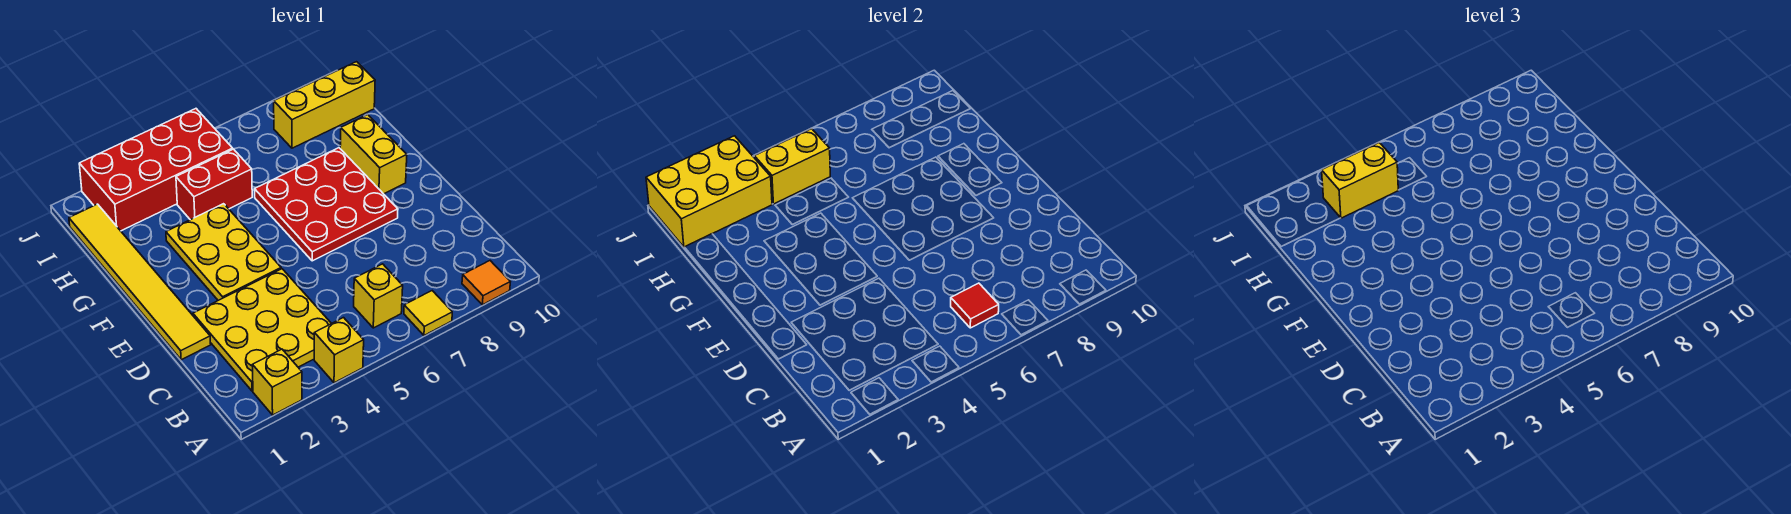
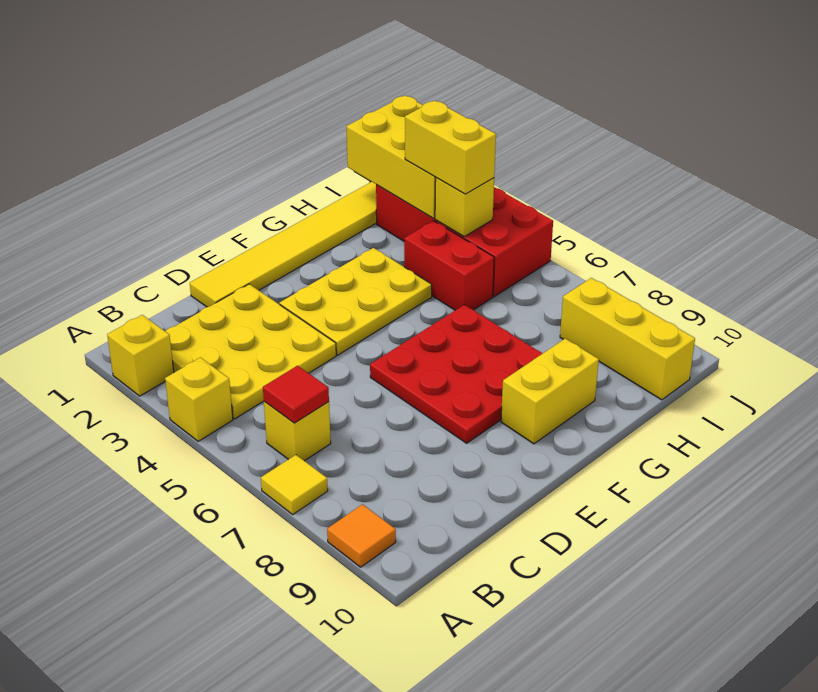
yellow brick I4:I5 level 2 -> yellow brick I4 level 2

